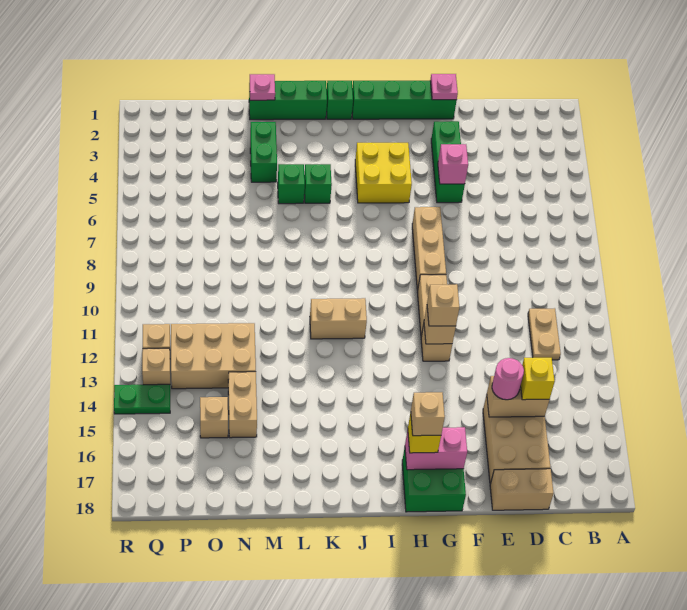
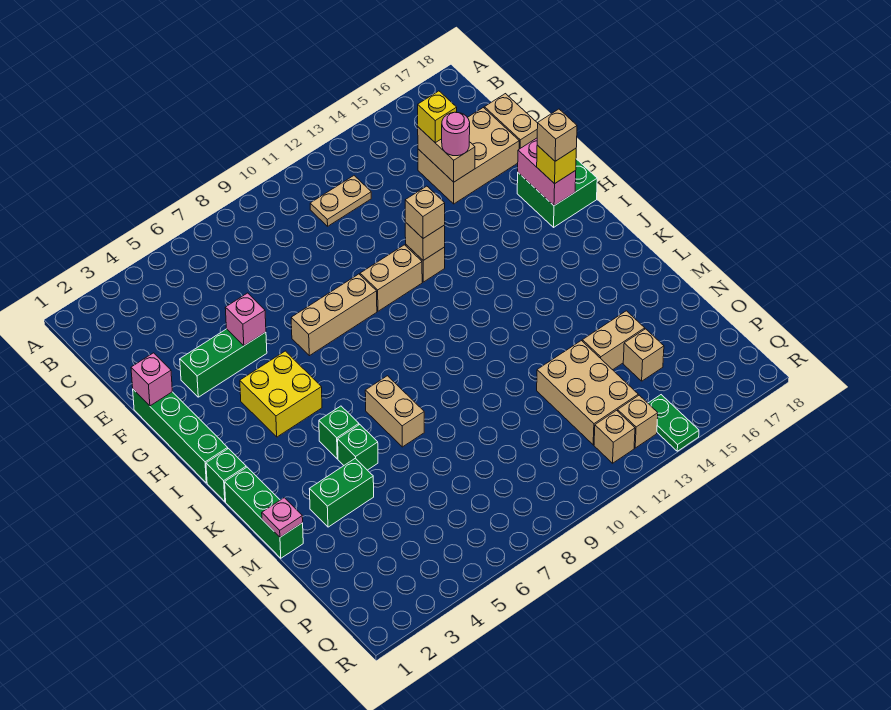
pink plate F1 level 2 -> pink brick F1 level 2
tan brick J11:K11 level 1 -> tan brick K7:L7 level 1

